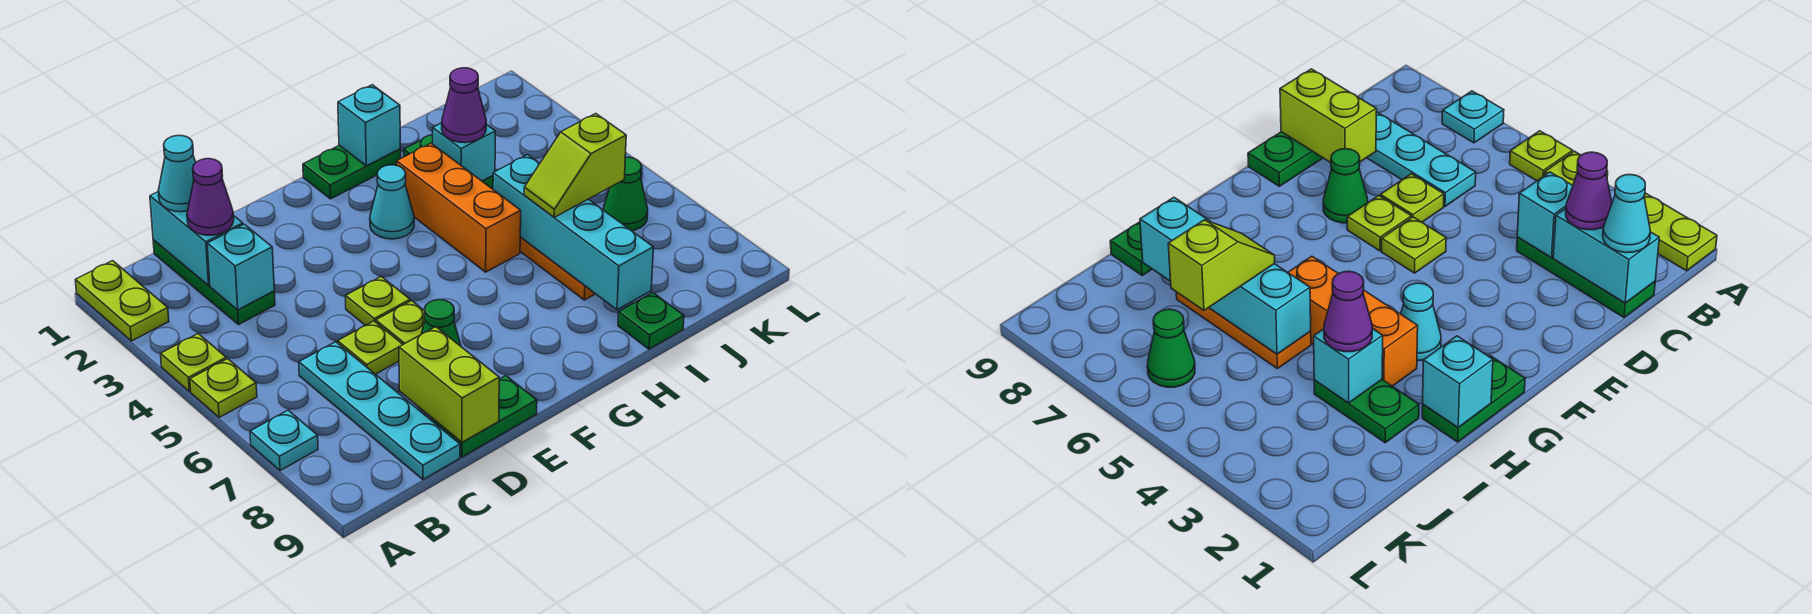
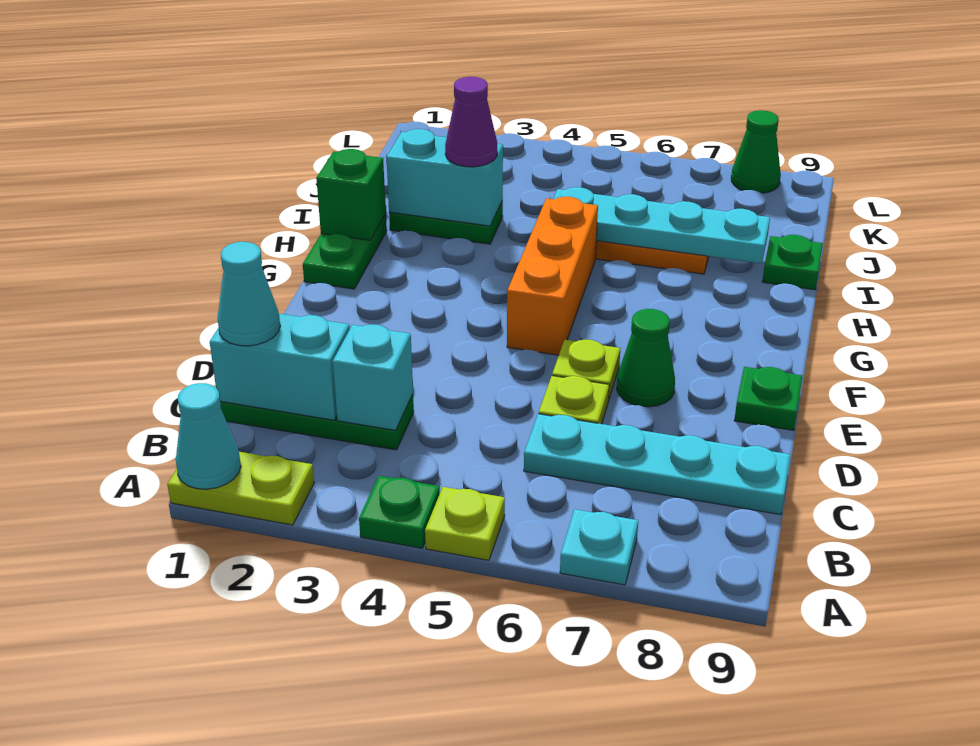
lime plate A4 level 1 -> green plate A4 level 1
purple cone C2 level 3 -> none
lime brick D8:D9 level 2 -> none
green plate D9:E9 level 1 -> green plate E9 level 1
lime plate E5 level 1 -> none
cyan cone G3 level 1 -> cyan cone A1 level 2
cyan brick H1 level 2 -> green brick H1 level 2
orange brick H3:H5 level 1 -> orange brick F5:H5 level 1
cyan brick I3 level 2 -> cyan brick I2:I3 level 2
cyan brick I5:I8 level 2 -> cyan plate I5:I8 level 2
lime slope I6:J6 level 3 top J -> none
green cone K6 level 1 -> green cone L8 level 1

